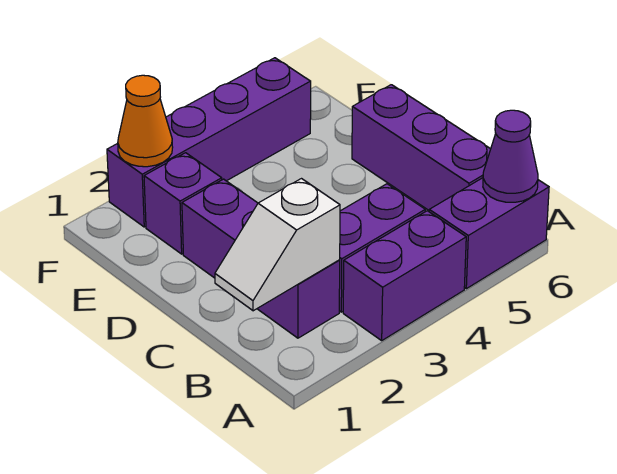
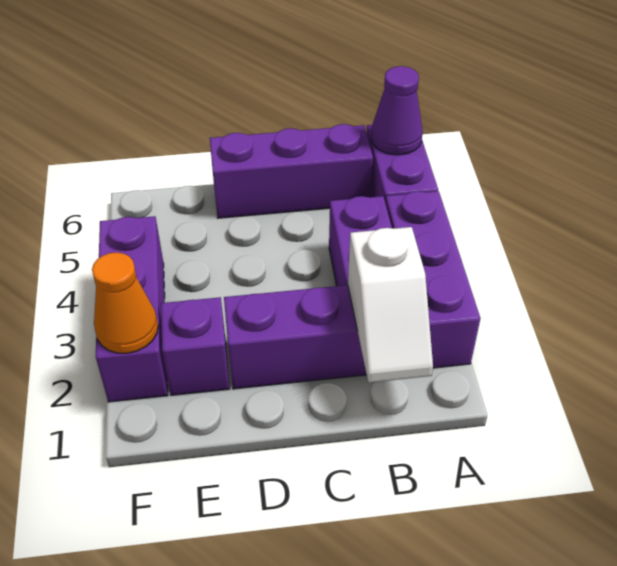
purple brick A3:A4 level 1 -> purple brick A2:A4 level 1
purple brick F2:F5 level 1 -> purple brick F2:F4 level 1

